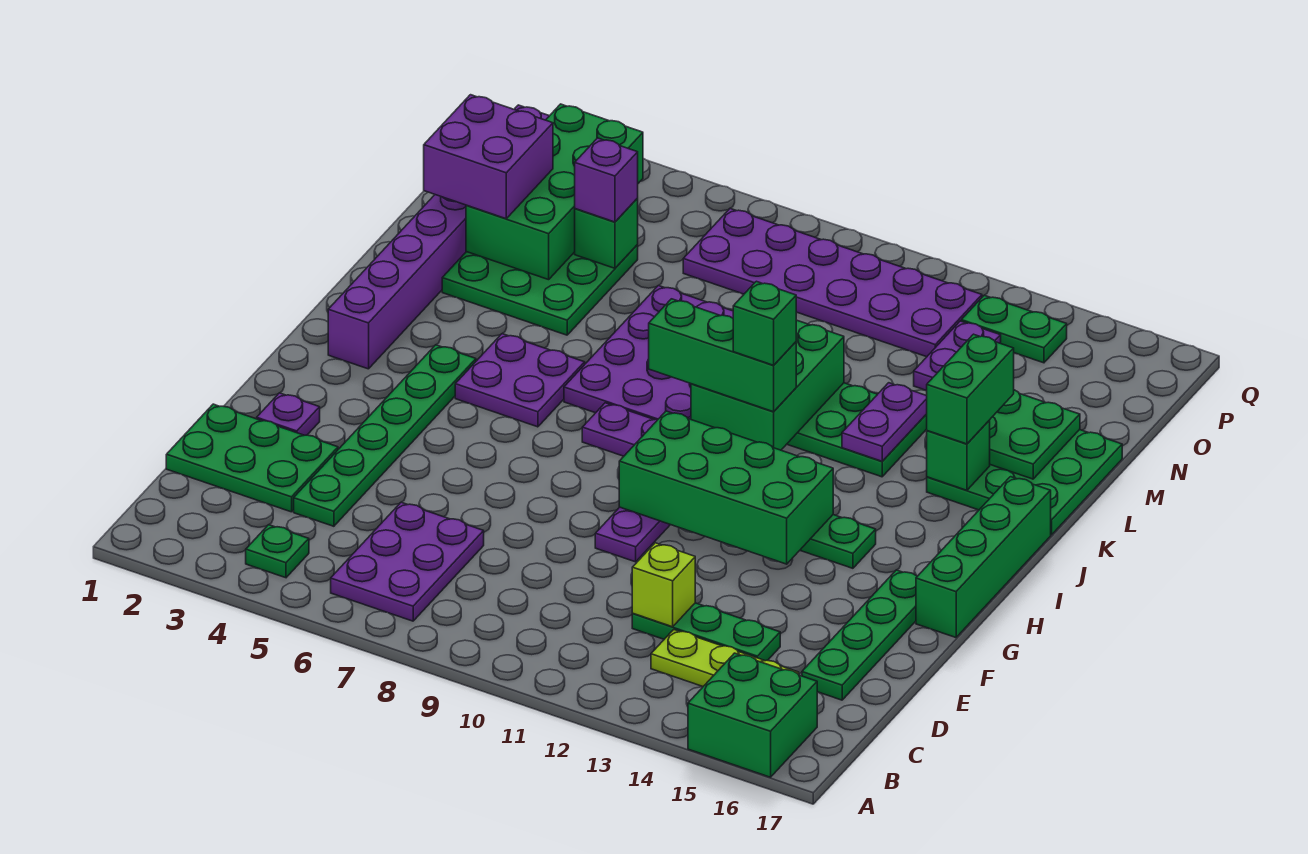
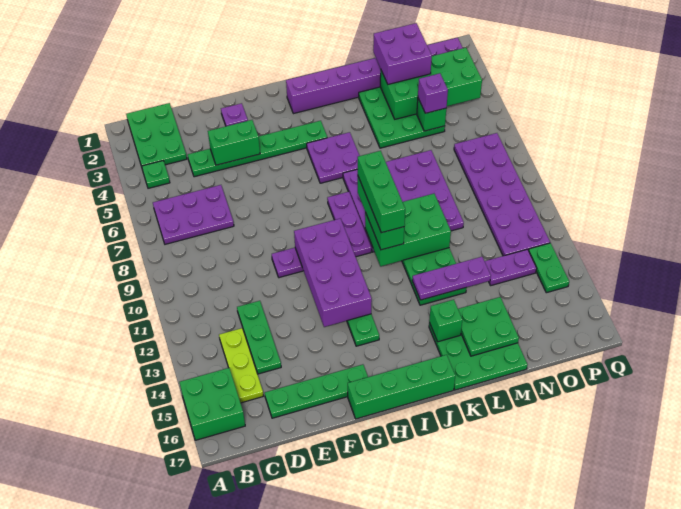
green plate D1:E3 level 1 -> green plate B1:C3 level 1
lime brick D12 level 2 -> none
green brick G10:H13 level 2 -> purple brick G10:H13 level 2
green brick J11 level 4 -> green brick J9:J11 level 4
purple plate K13:L13 level 2 -> purple plate K13:M13 level 2
green brick K15:L15 level 3 -> green brick E4:F4 level 2

